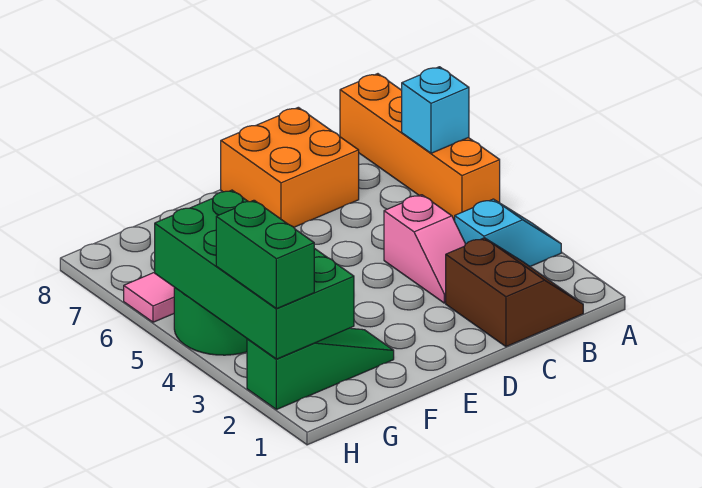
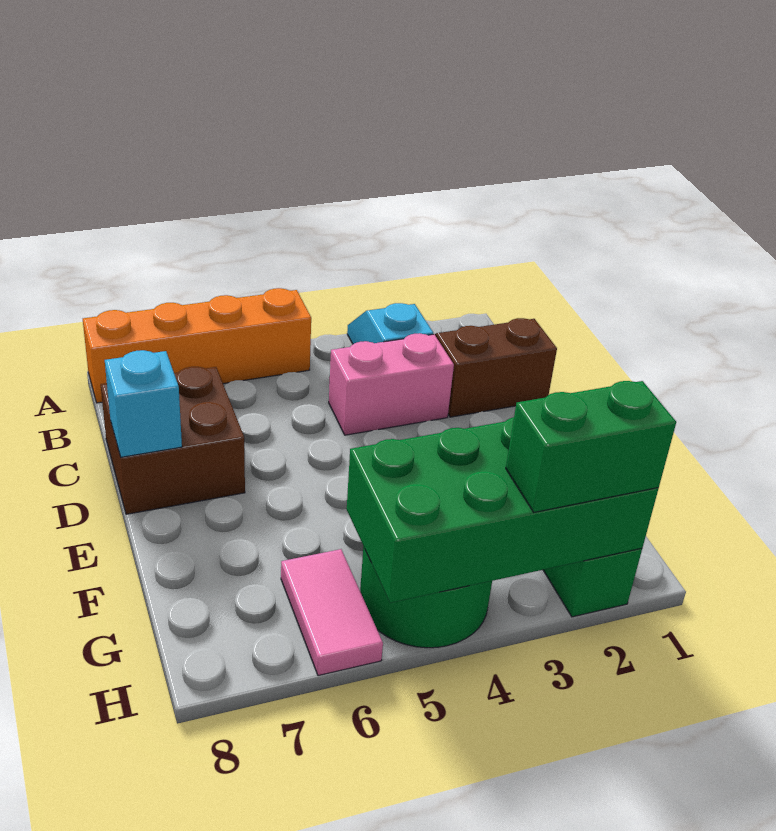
cyan brick A6 level 2 -> cyan brick D8 level 2
pink slope C3:C4 level 1 top 4 -> pink brick C3:C4 level 1
orange brick C7:D8 level 1 -> brown brick C7:D8 level 1

